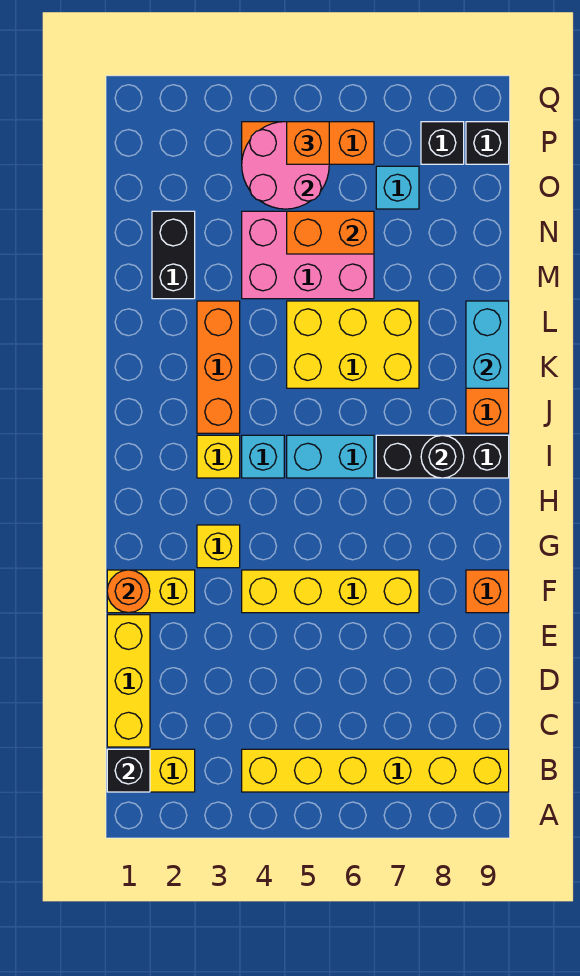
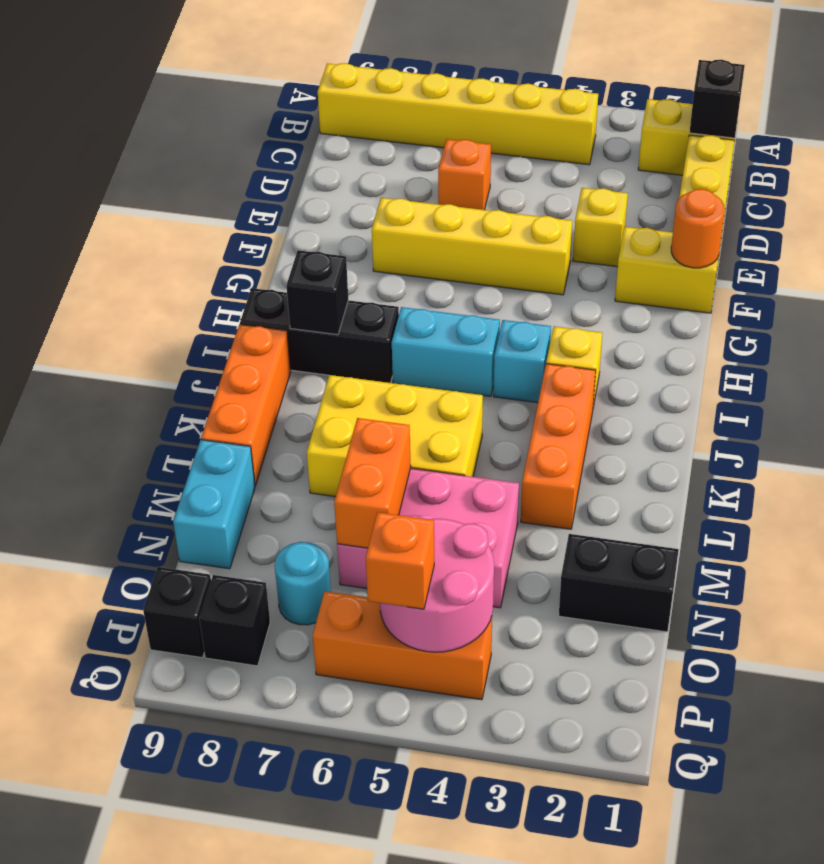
orange brick F9 level 1 -> orange brick D6 level 1
yellow brick G3 level 1 -> yellow brick E3 level 1
black round brick I8 level 2 -> black brick I8 level 2
cyan brick K9:L9 level 2 -> cyan brick M9:N9 level 1
black brick M2:N2 level 1 -> black brick N1:N2 level 1
orange brick N5:N6 level 2 -> orange brick M6:N6 level 2
cyan brick O7 level 1 -> cyan round brick O7 level 1

